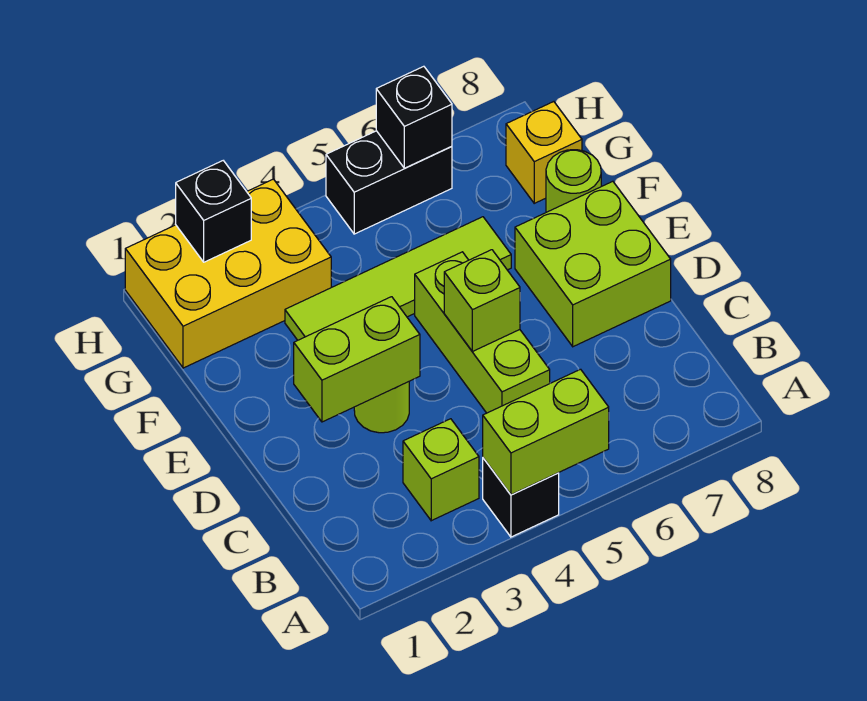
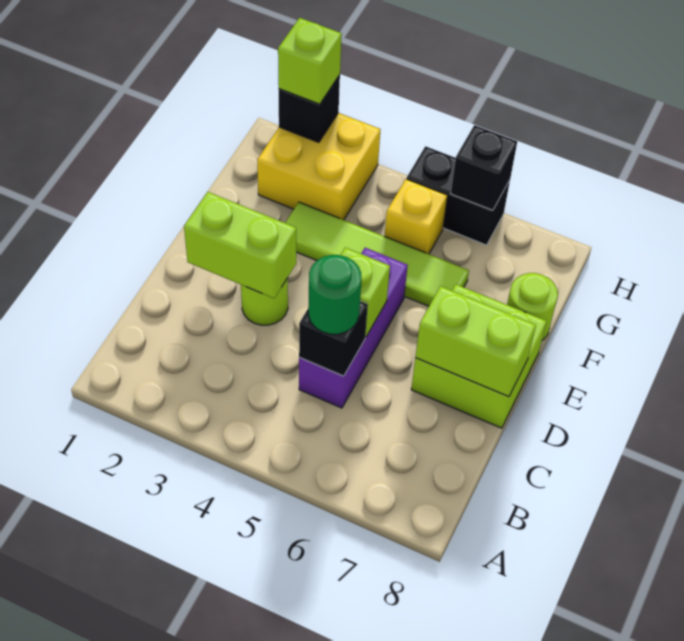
black brick A4 level 1 -> black brick C5 level 2
lime brick A4:A5 level 2 -> lime brick D7:D8 level 2
lime brick B3 level 1 -> lime brick H2 level 3
lime brick C5:E5 level 1 -> purple brick C5:E5 level 1
none -> green round brick C5 level 3
yellow brick G1:H3 level 1 -> yellow brick G2:H3 level 1
yellow brick G8 level 1 -> yellow brick G5 level 1

